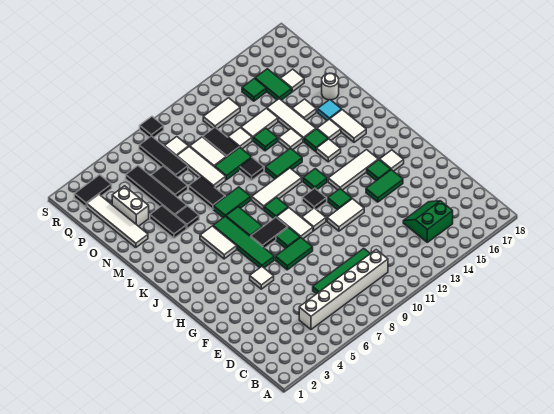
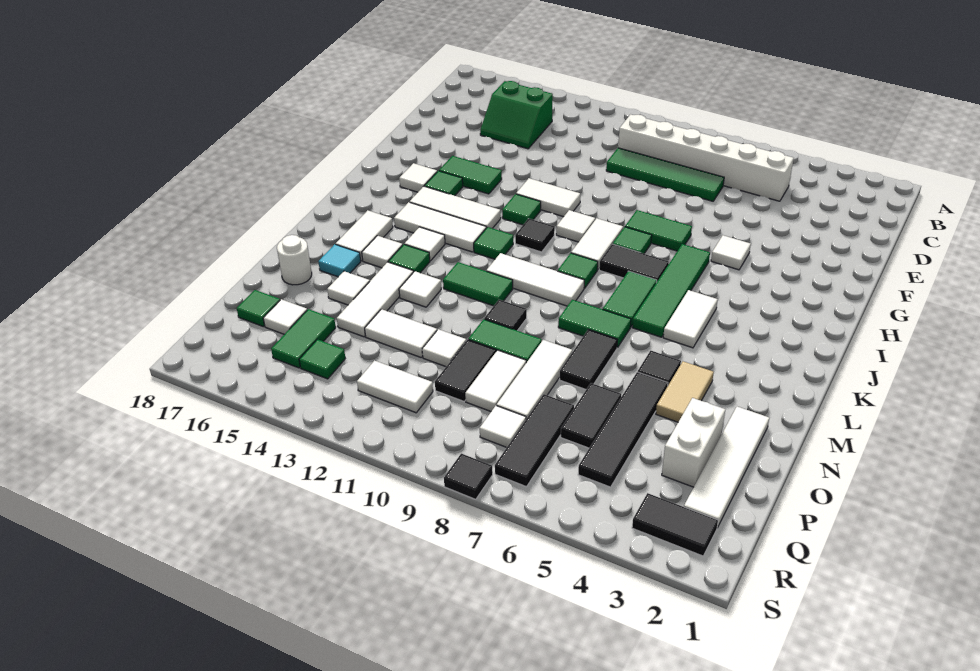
none -> white tile J13:J15 level 1
black tile M4:N4 level 1 -> tan tile M4:N4 level 1
green tile N12 level 1 -> green tile P17 level 1

